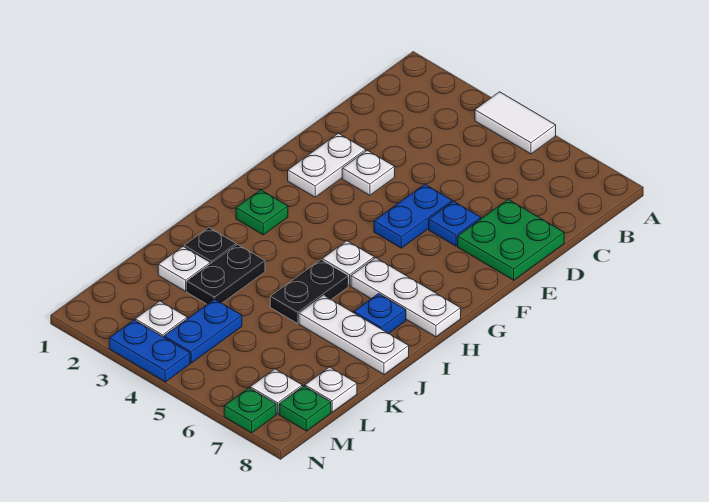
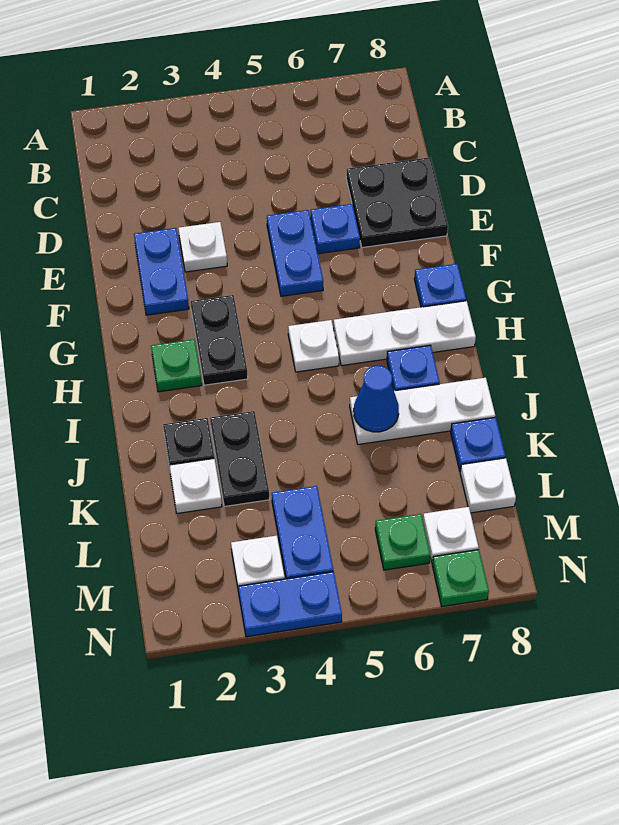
white tile A4:A5 level 1 -> none
green plate D7:E8 level 1 -> black plate D7:E8 level 1
white plate E2:F2 level 1 -> blue plate E2:F2 level 1
none -> blue plate G8 level 1
black plate I5:J5 level 1 -> black plate G3:H3 level 1
none -> blue cone J6 level 2
none -> blue plate K8 level 1
green plate M8 level 1 -> green plate M6 level 1

